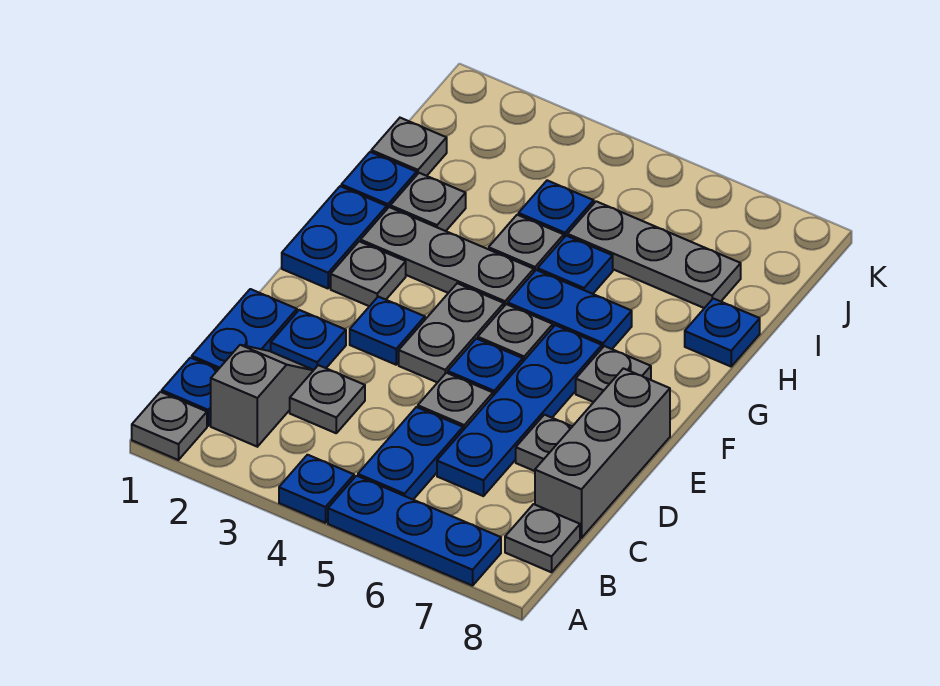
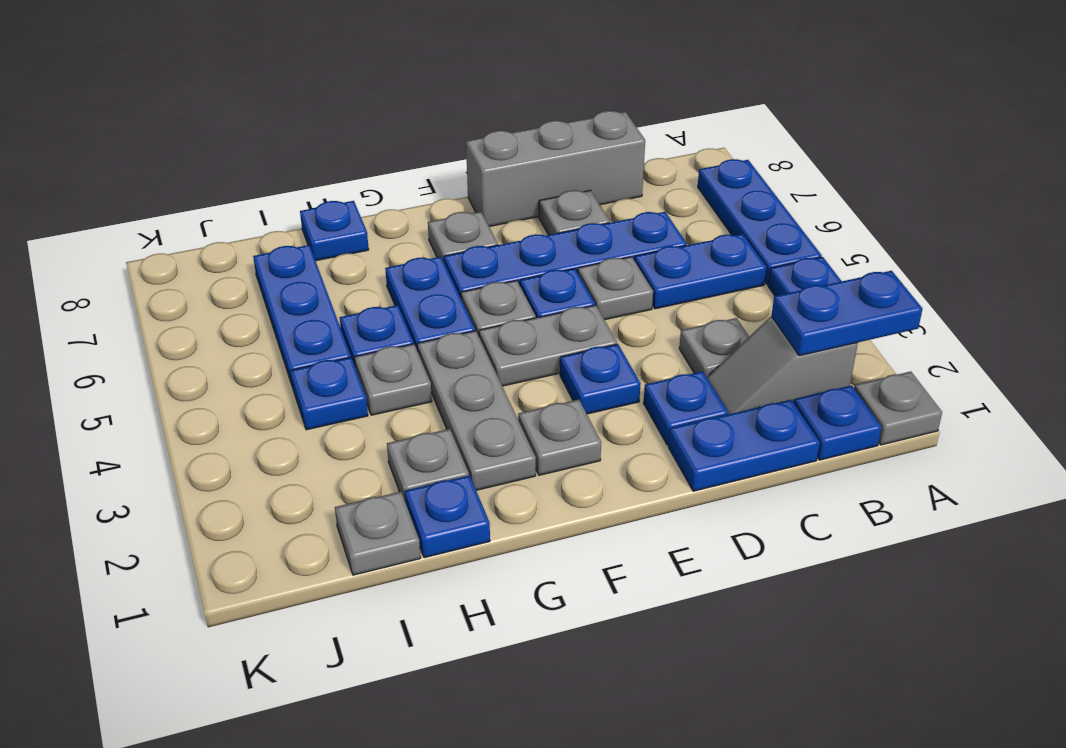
grey plate B8 level 1 -> none
blue plate F1:G1 level 1 -> blue plate A2:B2 level 2
grey plate I5:I7 level 1 -> blue plate I5:I7 level 1

